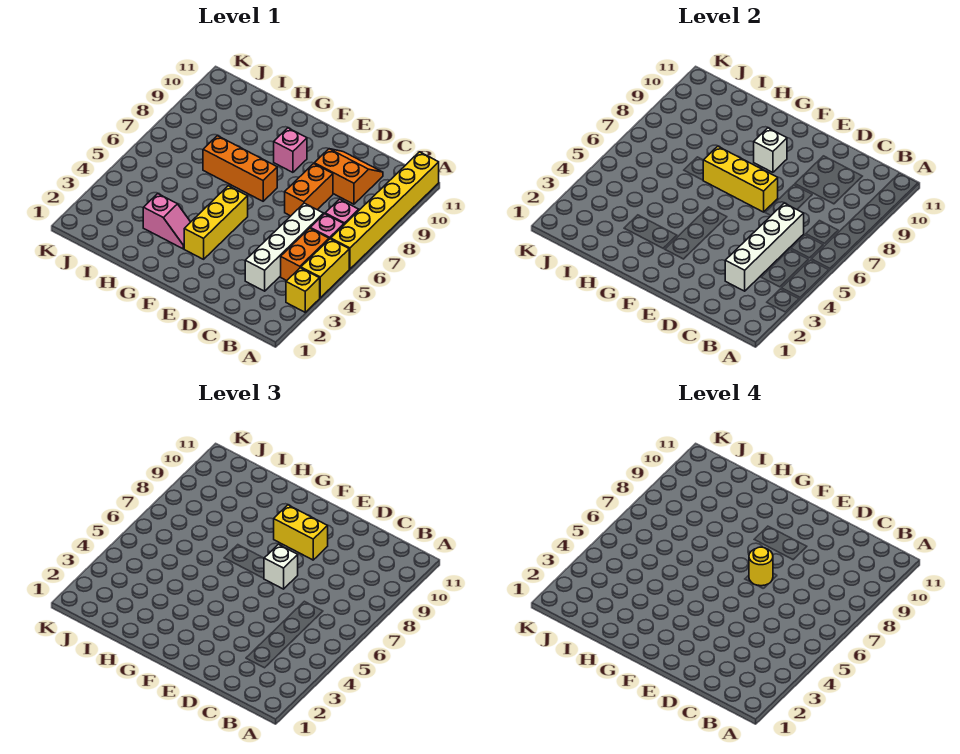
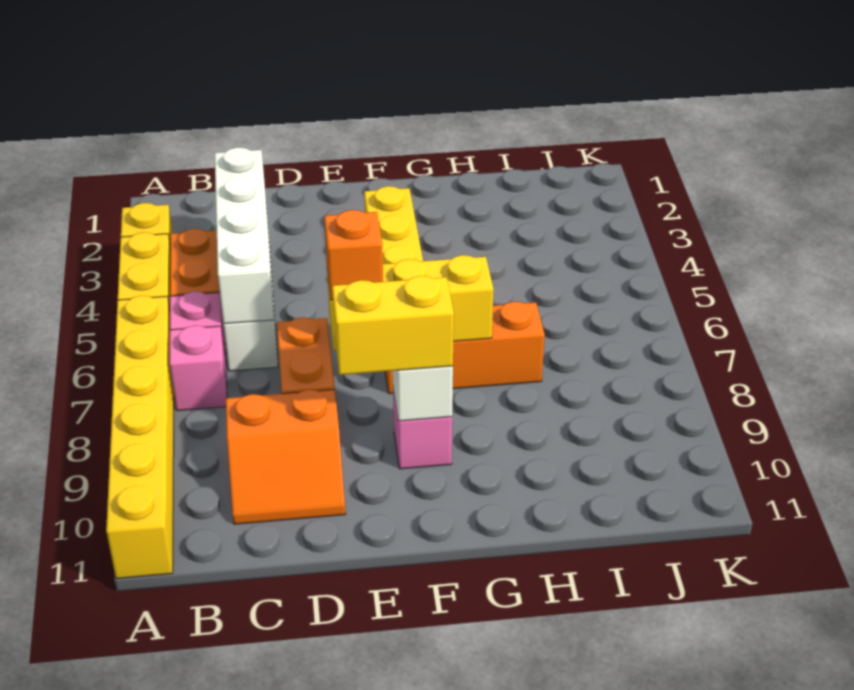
white brick E7 level 3 -> orange brick E7 level 3
yellow round brick E7 level 4 -> none
pink slope G3:H3 level 1 top H -> none

